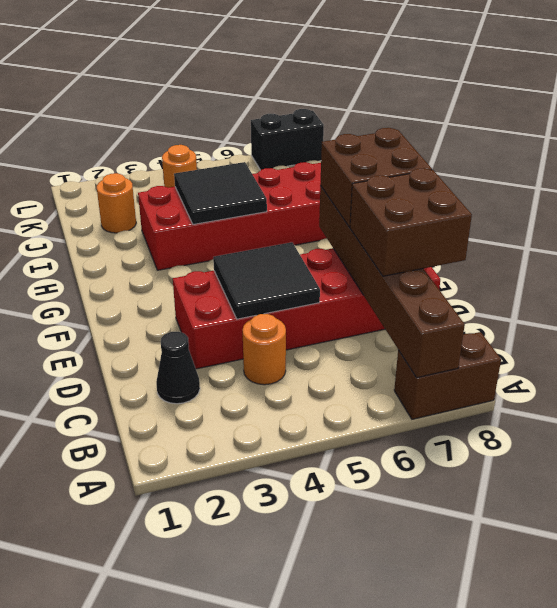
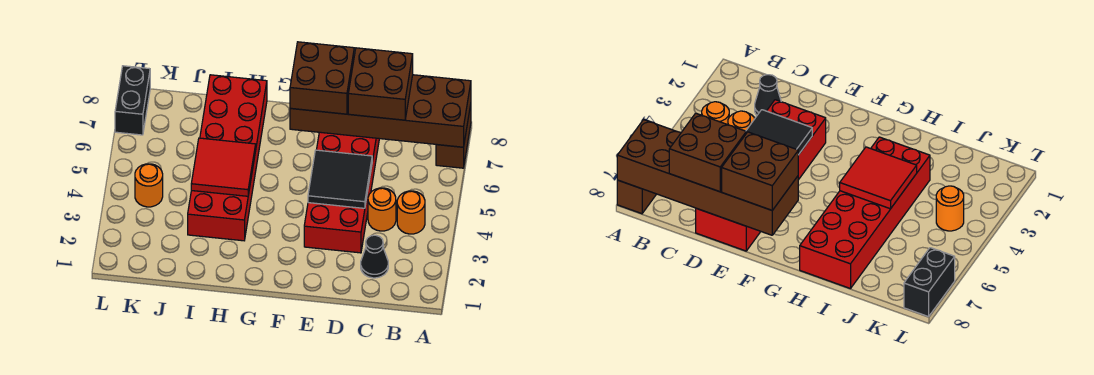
brown brick A7:F7 level 2 -> brown brick A7:F8 level 2
black tile H4:I5 level 2 -> red tile H4:I5 level 2
orange round brick J2 level 1 -> orange round brick B4 level 1

